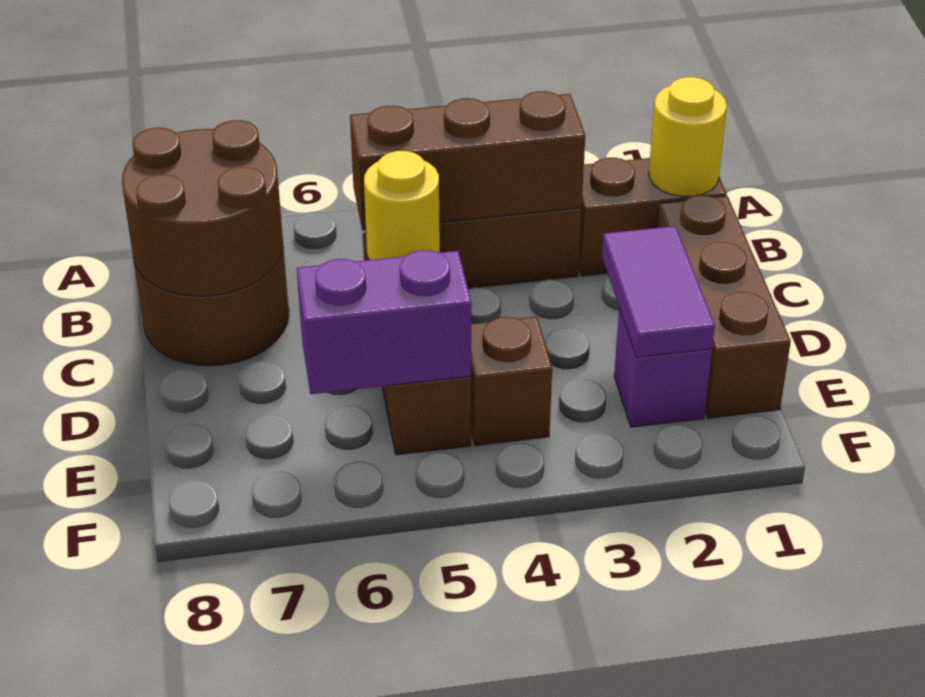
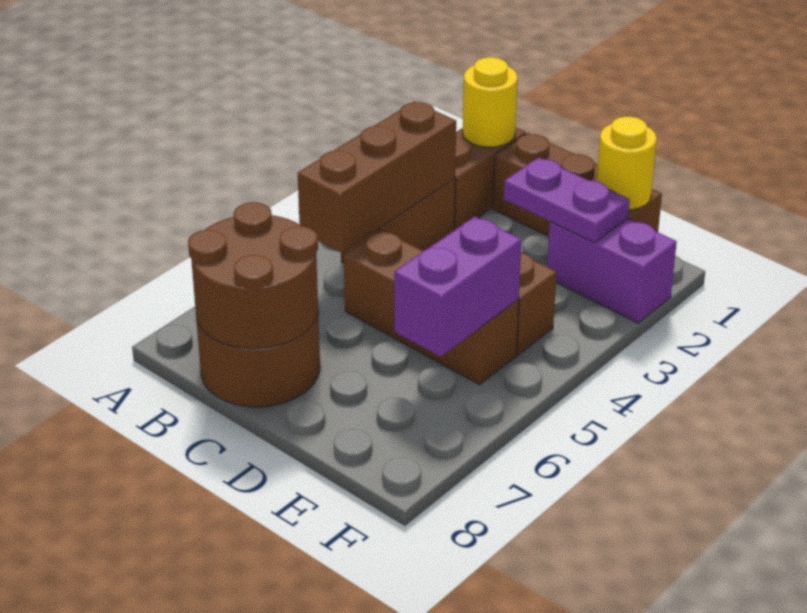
yellow round brick C5 level 2 -> yellow round brick E1 level 2
purple tile D2:E2 level 2 -> purple plate D2:E2 level 2
purple brick E2 level 1 -> purple brick E2:F2 level 1

